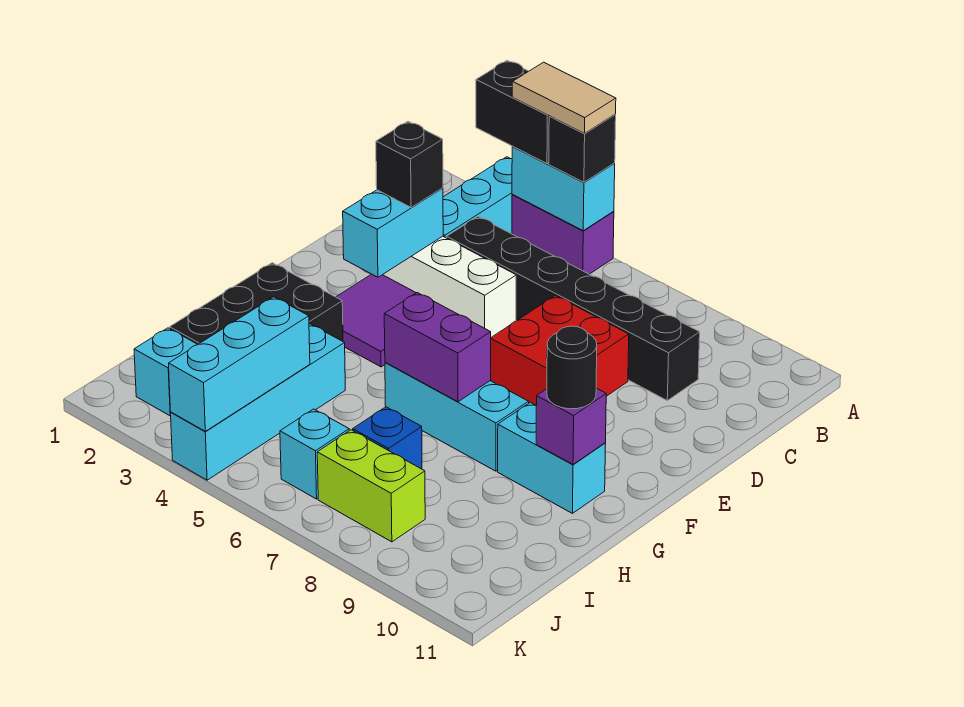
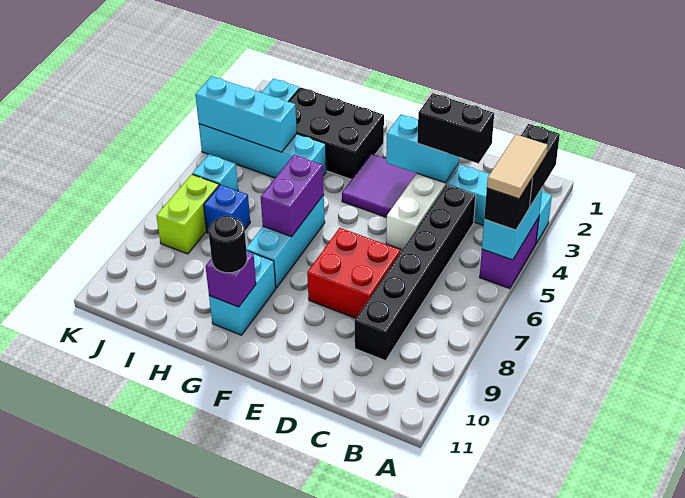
black brick D3 level 3 -> black brick C3:D3 level 3

